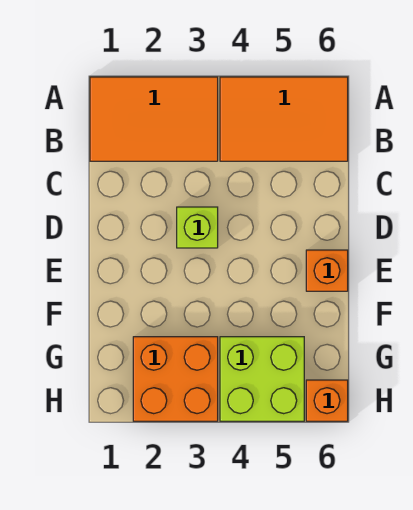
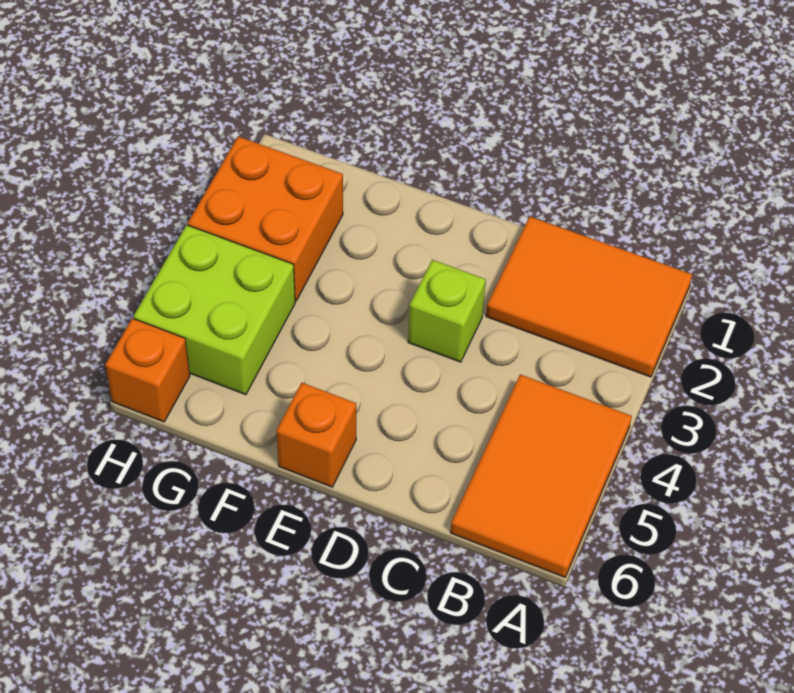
orange tile A1:B3 level 1 -> orange tile A1:C2 level 1

